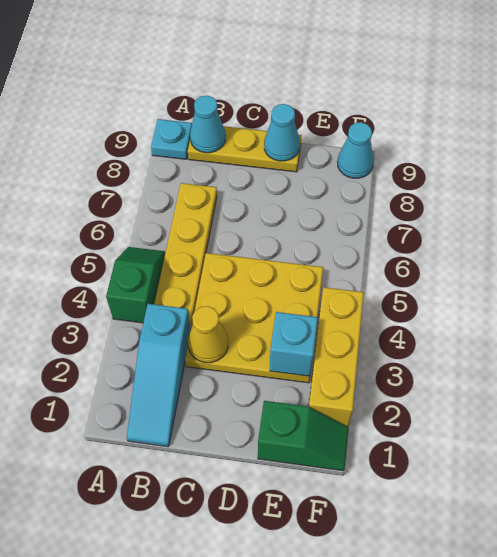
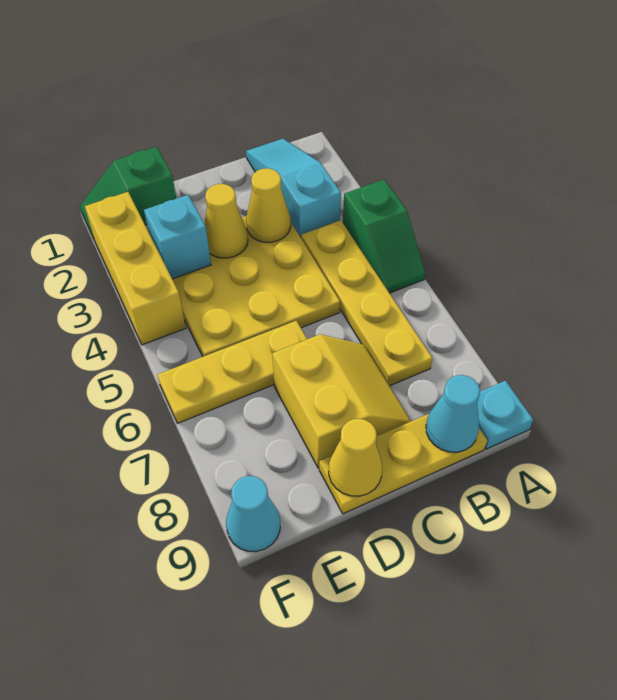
none -> yellow slope C7:D8 level 1 top D
none -> yellow cone D3 level 2
none -> yellow plate D6:F6 level 1
cyan cone D9 level 2 -> yellow cone D9 level 2

